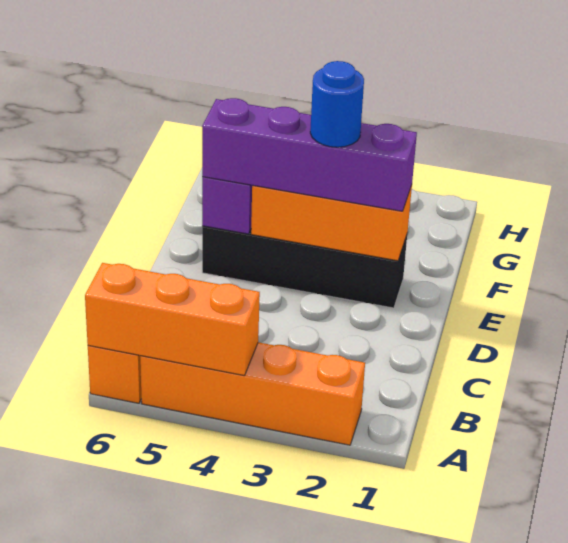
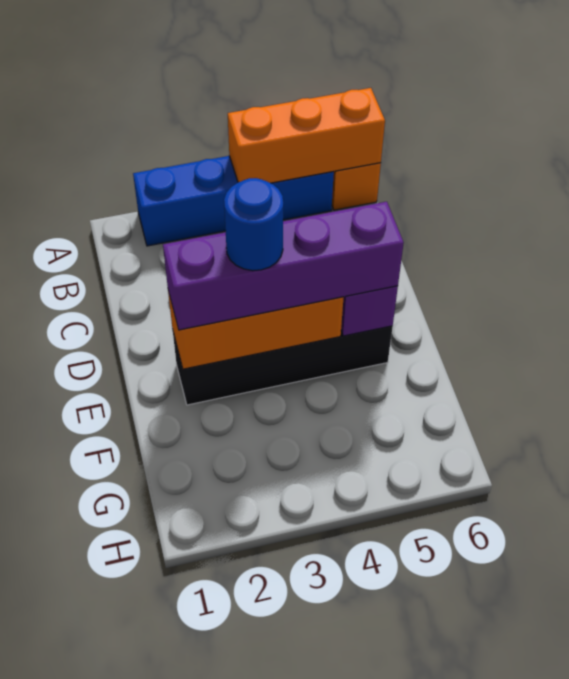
orange brick A2:A5 level 1 -> blue brick A2:A5 level 1

